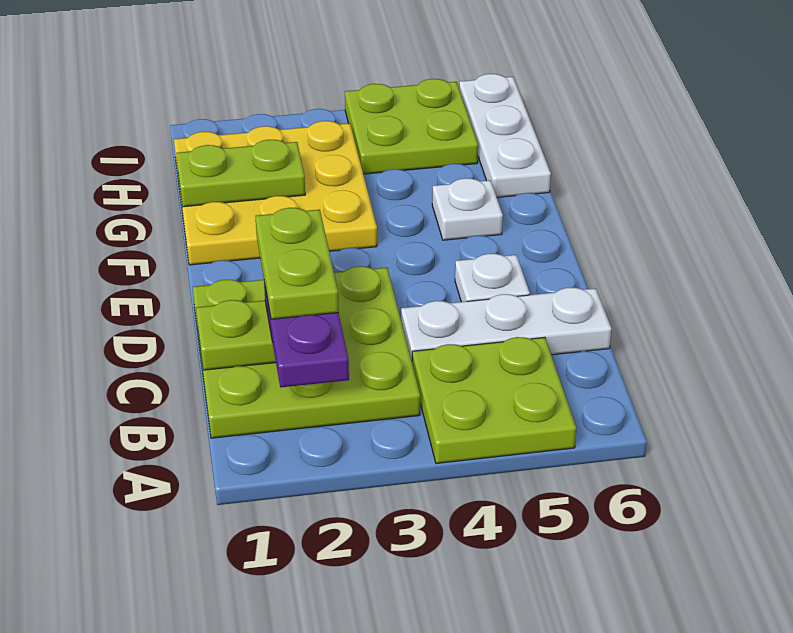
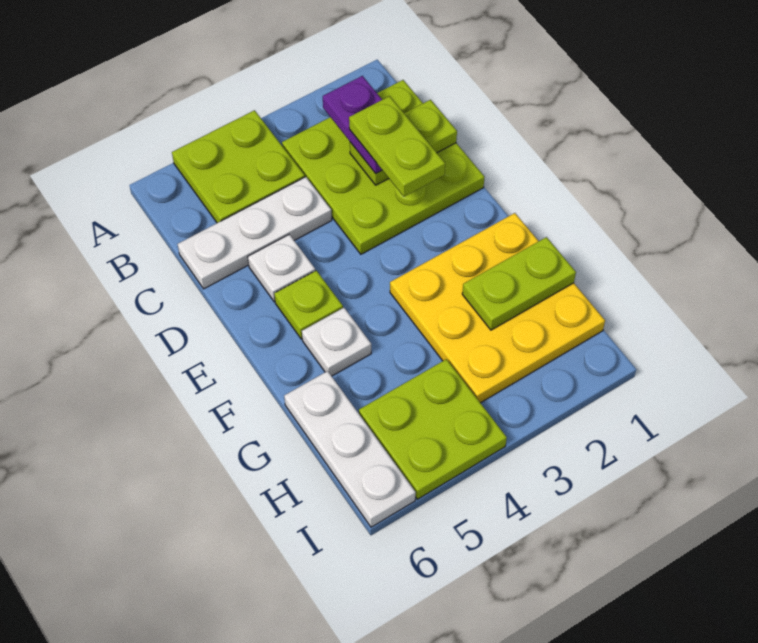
none -> lime plate E5 level 1

